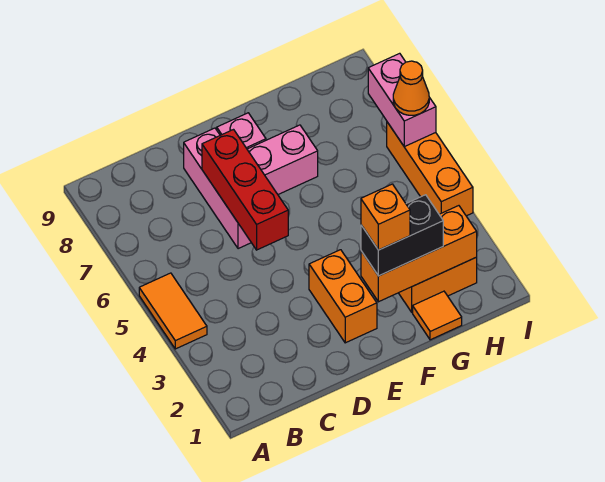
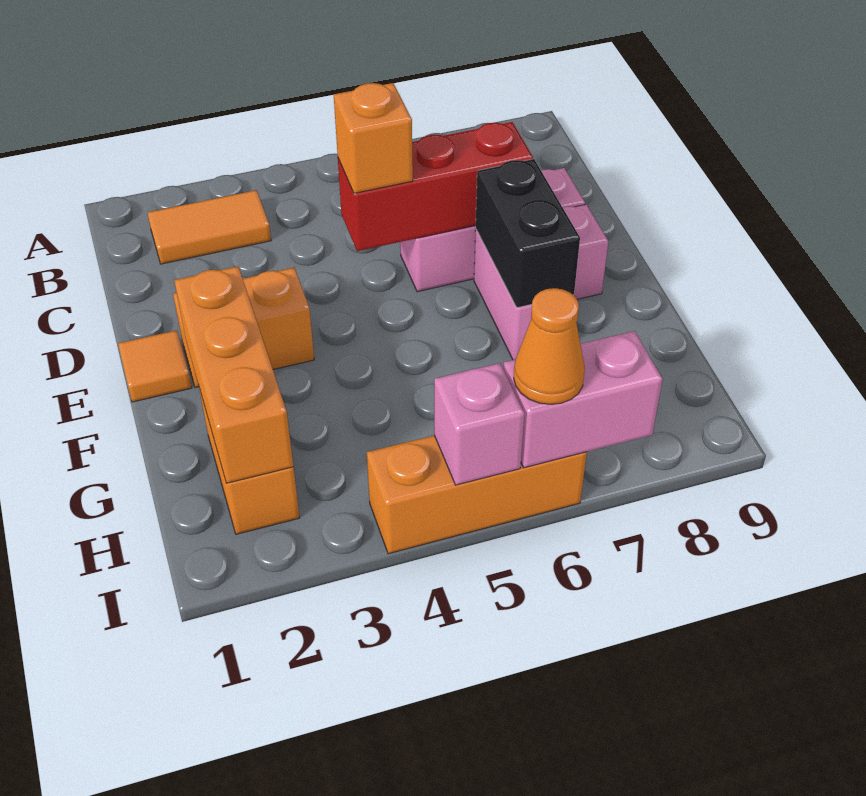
orange tile A4:A5 level 1 -> orange tile B2:B3 level 1
black brick F2:G2 level 3 -> black brick E7:F7 level 2
orange brick F2 level 4 -> orange brick D5 level 3
orange tile G1 level 1 -> orange tile E1 level 1
none -> pink brick I5 level 2

